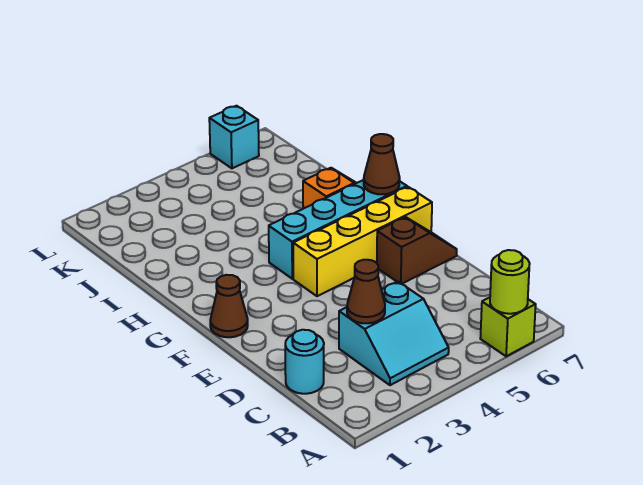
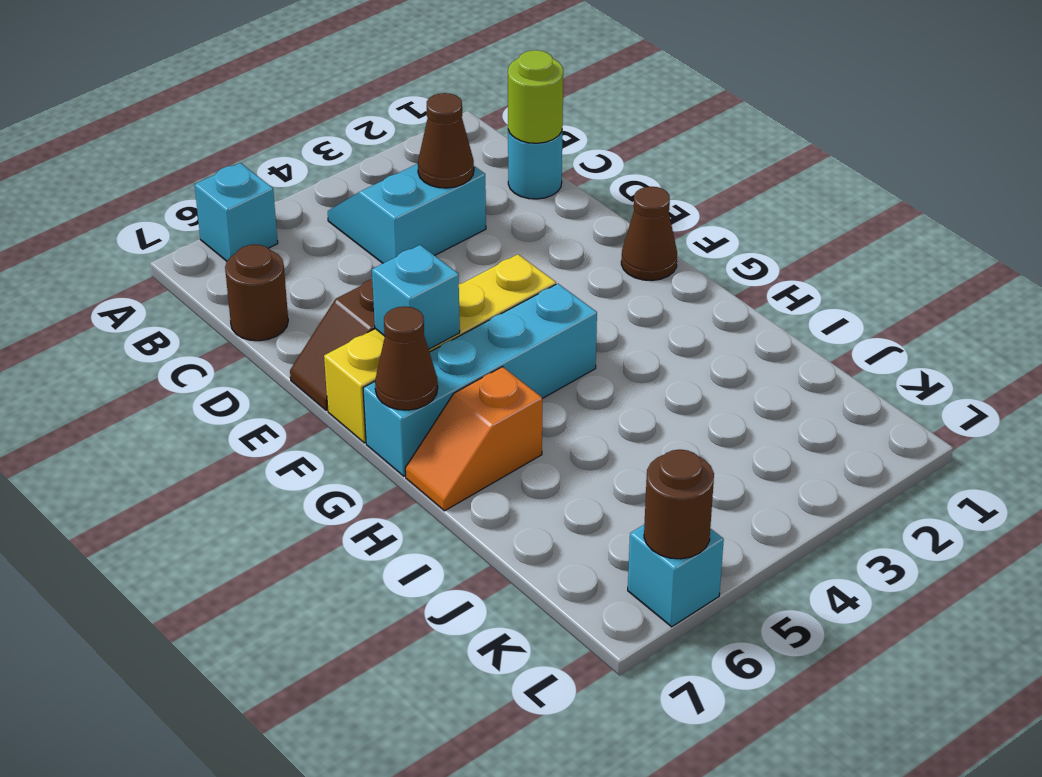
lime brick A6 level 1 -> cyan brick A6 level 1
lime round brick A6 level 2 -> lime round brick C1 level 2
none -> brown round brick C7 level 1
none -> cyan brick F6 level 2
none -> brown round brick L6 level 2

